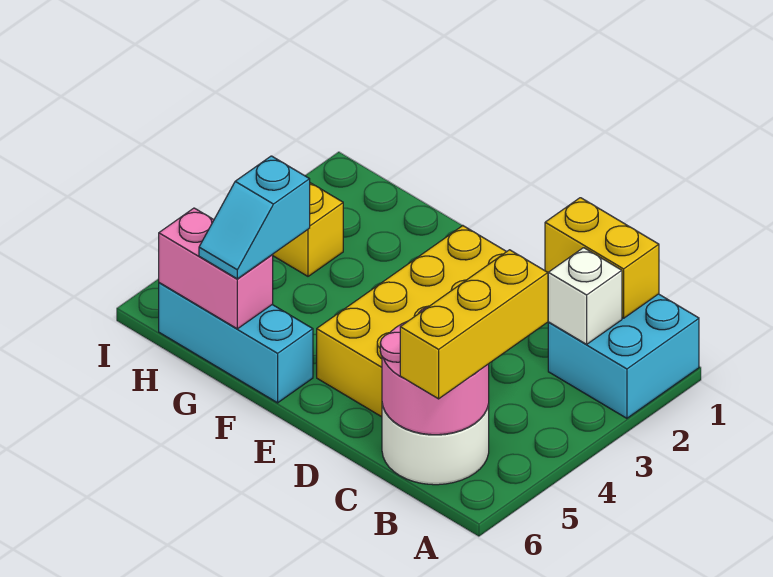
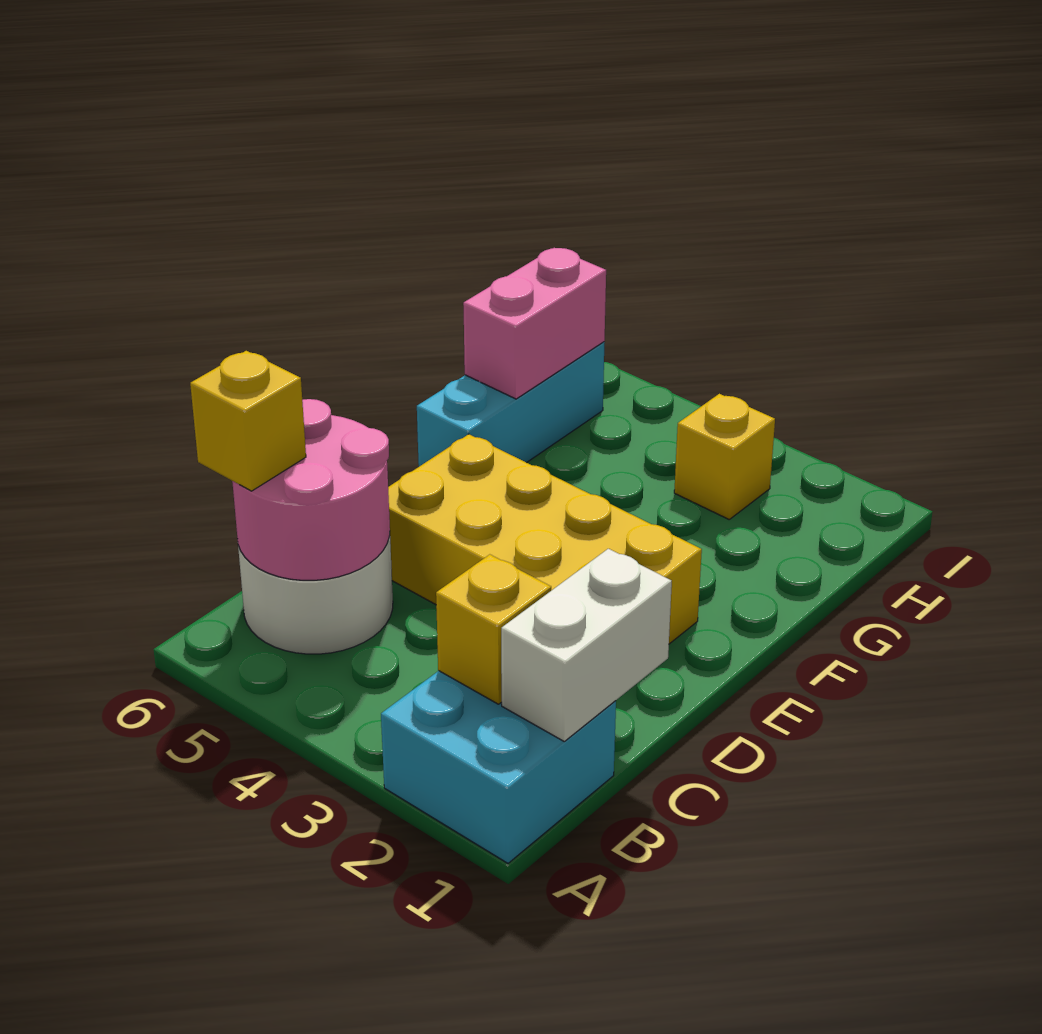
yellow brick B1:C1 level 2 -> white brick B1:C1 level 2
white brick B2 level 2 -> yellow brick B2 level 2
yellow brick B4:B6 level 3 -> yellow brick B6 level 3
cyan slope G5:G6 level 3 top 5 -> none

